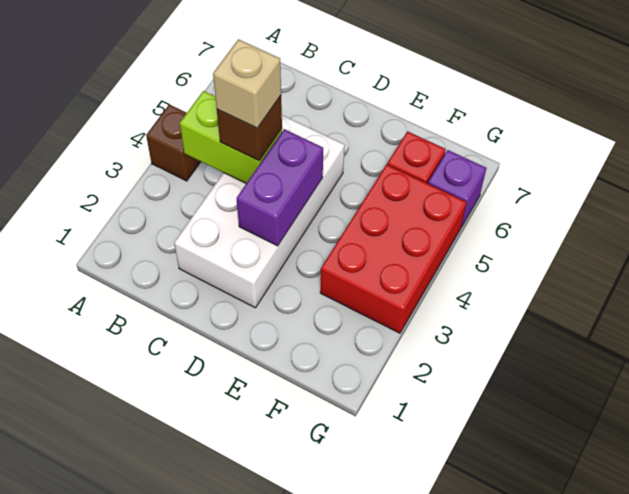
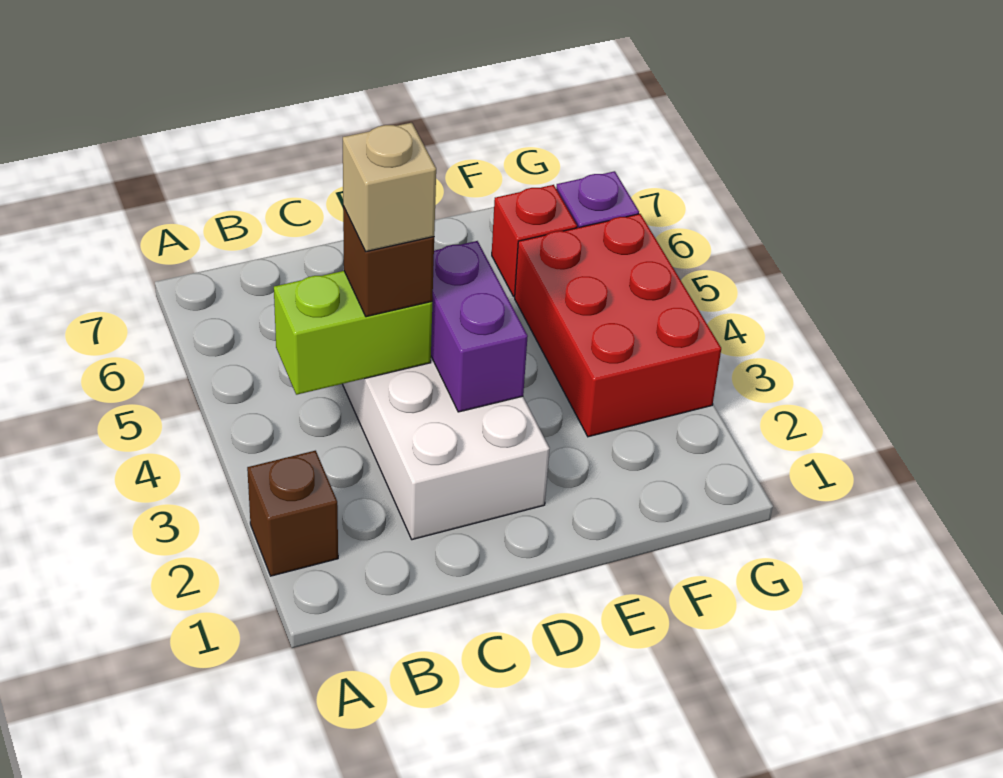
brown brick A4 level 1 -> brown brick A2 level 1

